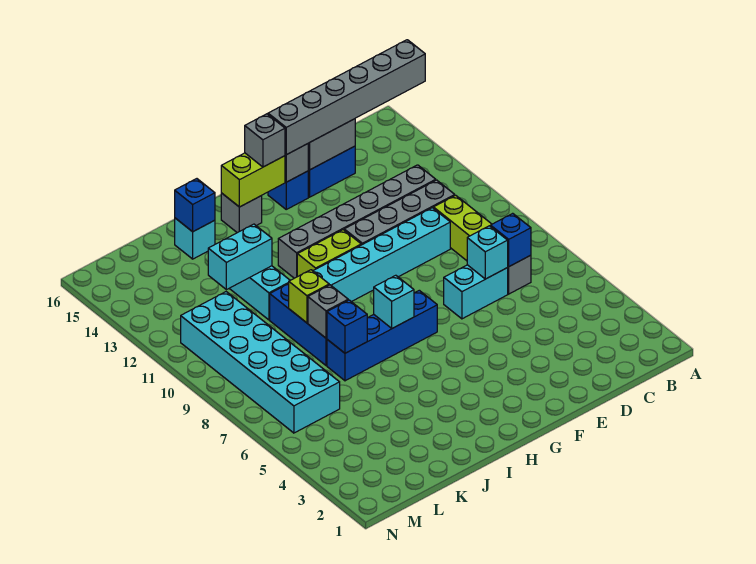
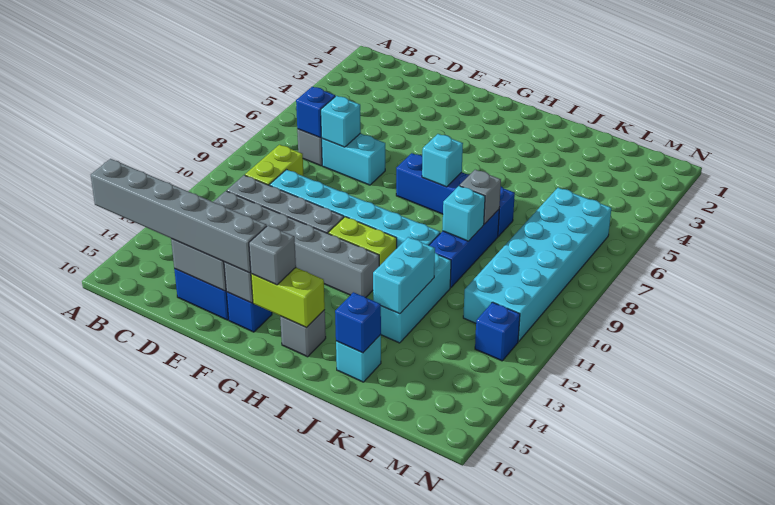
blue brick J7 level 2 -> blue brick M12 level 1
lime brick J9 level 2 -> cyan brick J9 level 2
cyan brick J12:K12 level 2 -> cyan brick J12:J13 level 2

